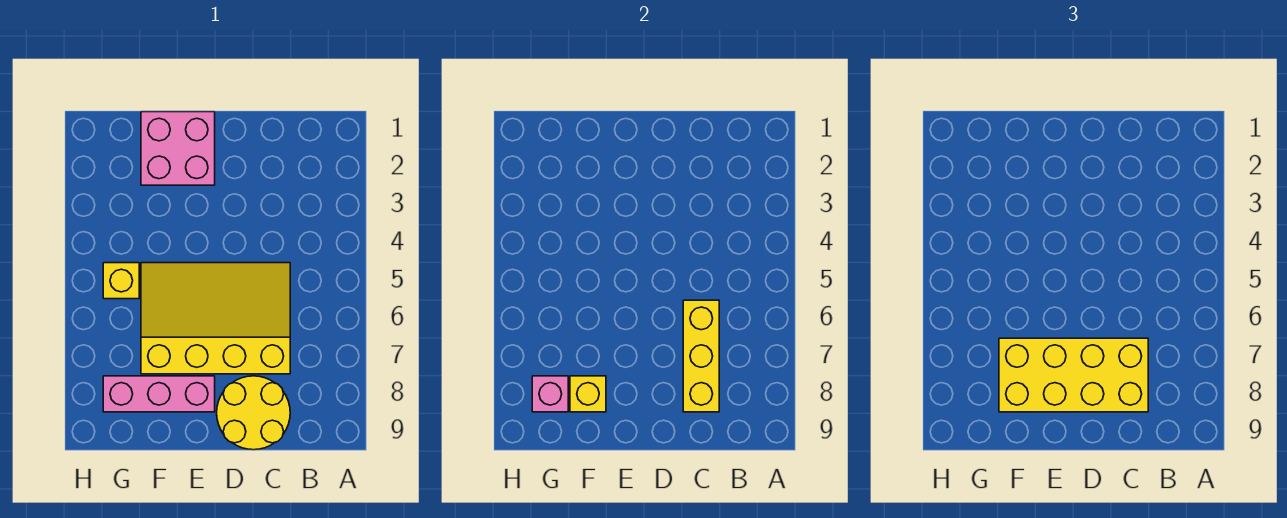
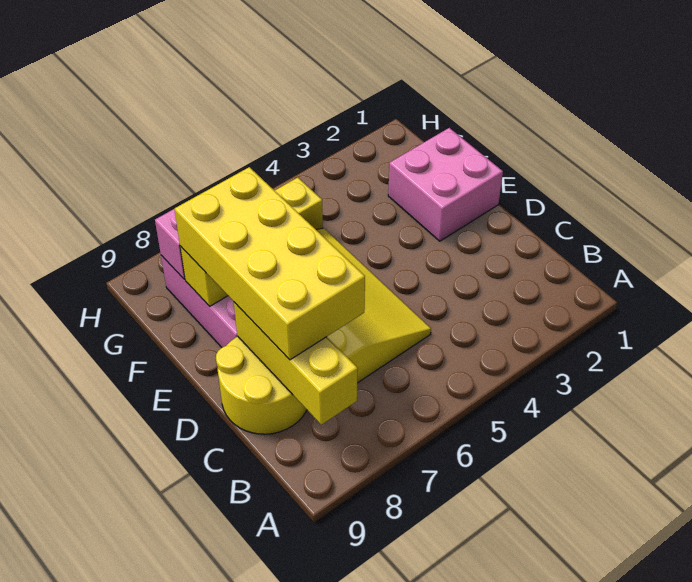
yellow brick C6:C8 level 2 -> yellow brick B8:D8 level 2

